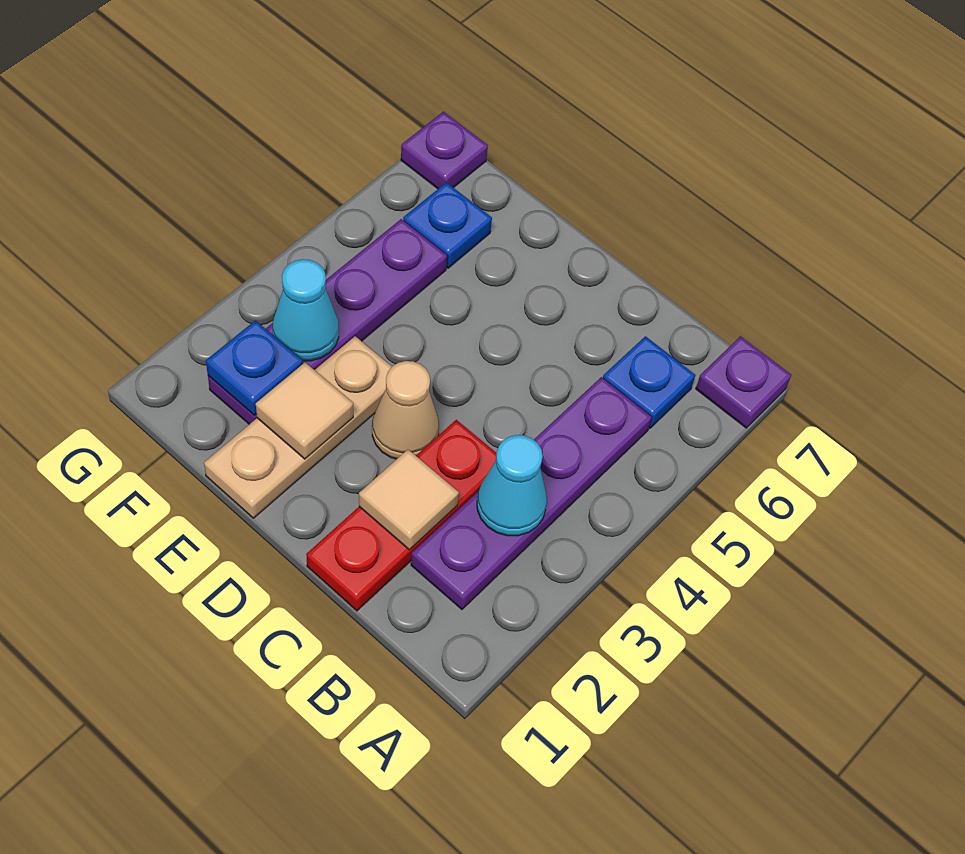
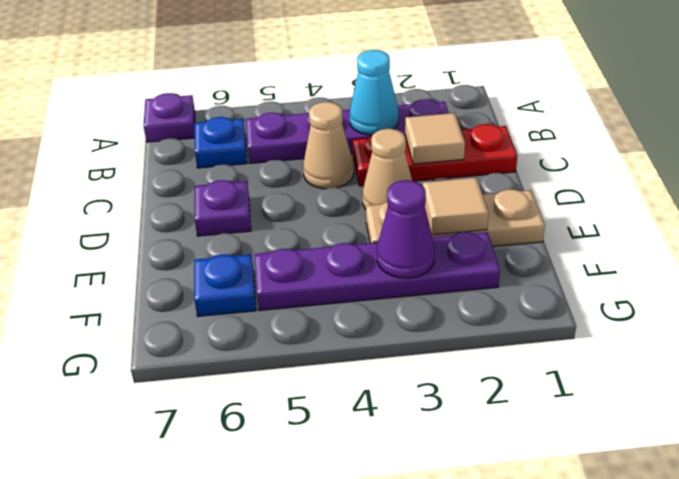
none -> tan cone C4 level 1
blue plate F2 level 2 -> none
cyan cone F3 level 2 -> purple cone F3 level 2
purple plate G7 level 1 -> purple plate D6 level 1

